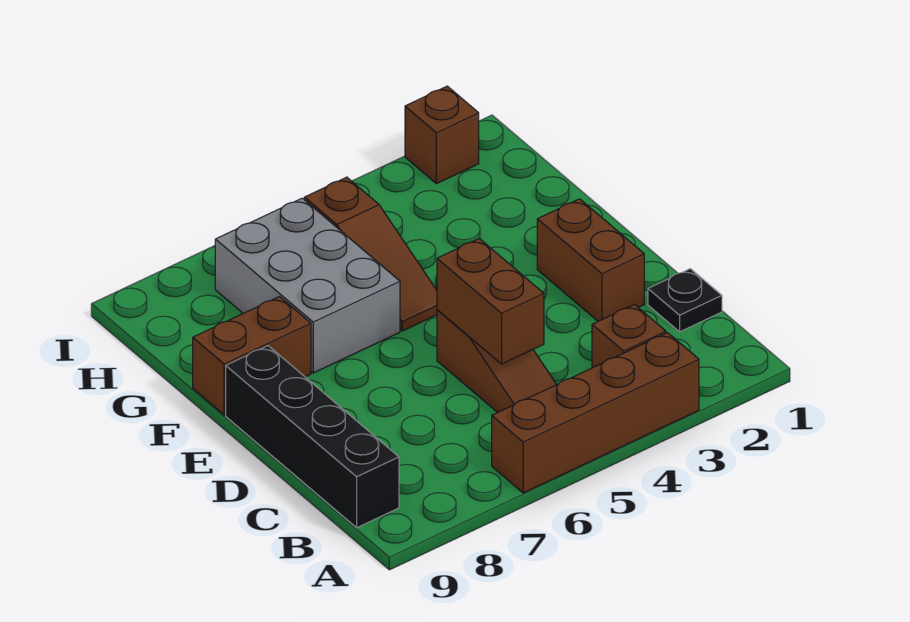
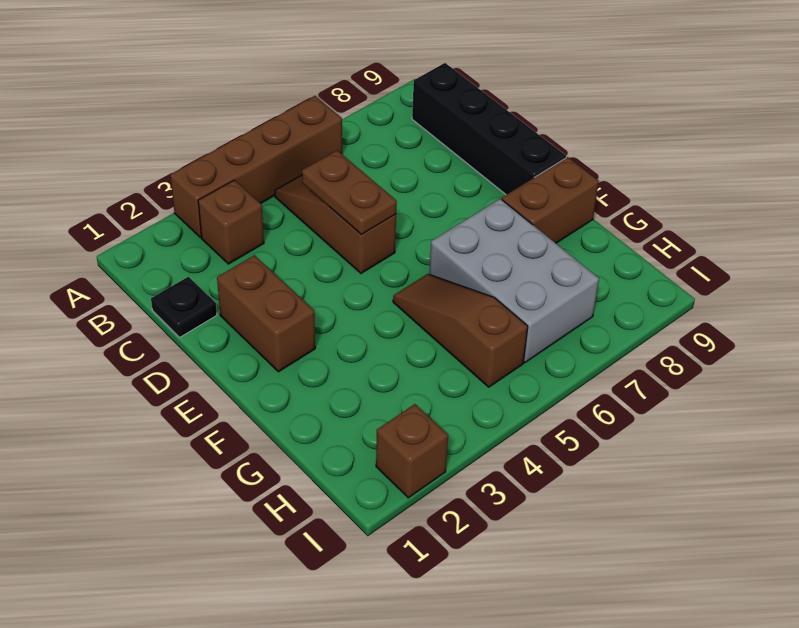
brown brick C5:D5 level 2 -> brown plate C5:D5 level 2

